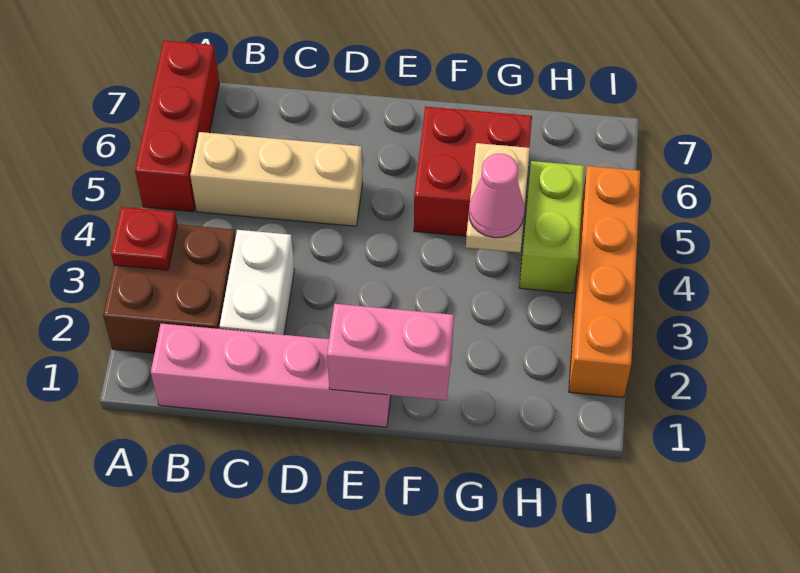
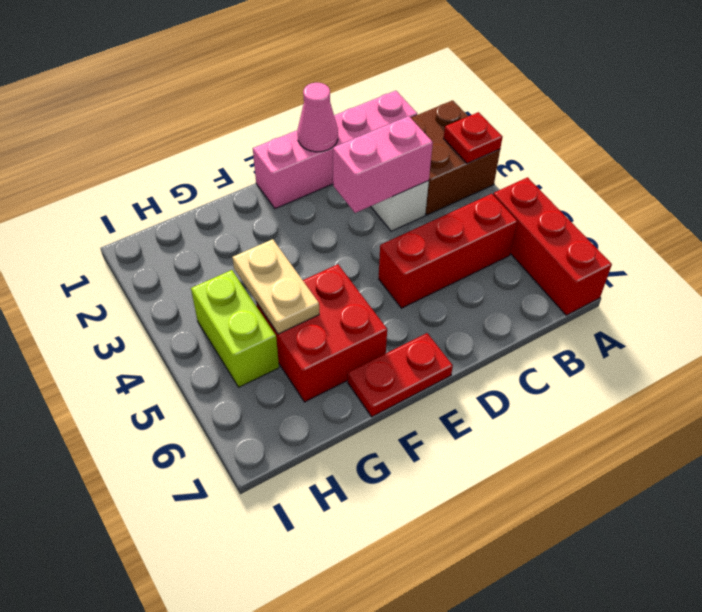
tan brick B5:D5 level 1 -> red brick B5:D5 level 1
pink brick E1:F1 level 2 -> pink brick C3:D3 level 2
none -> red plate E7:F7 level 1
pink cone G4 level 3 -> pink cone D1 level 2
orange brick I2:I5 level 1 -> none

